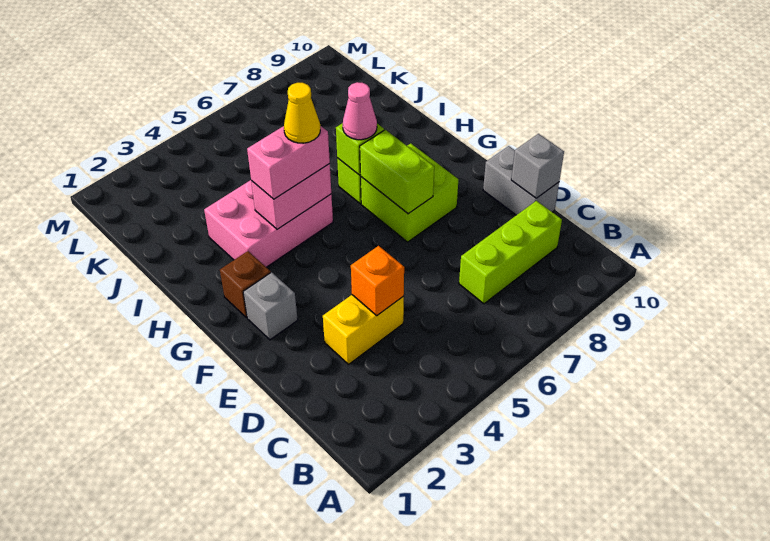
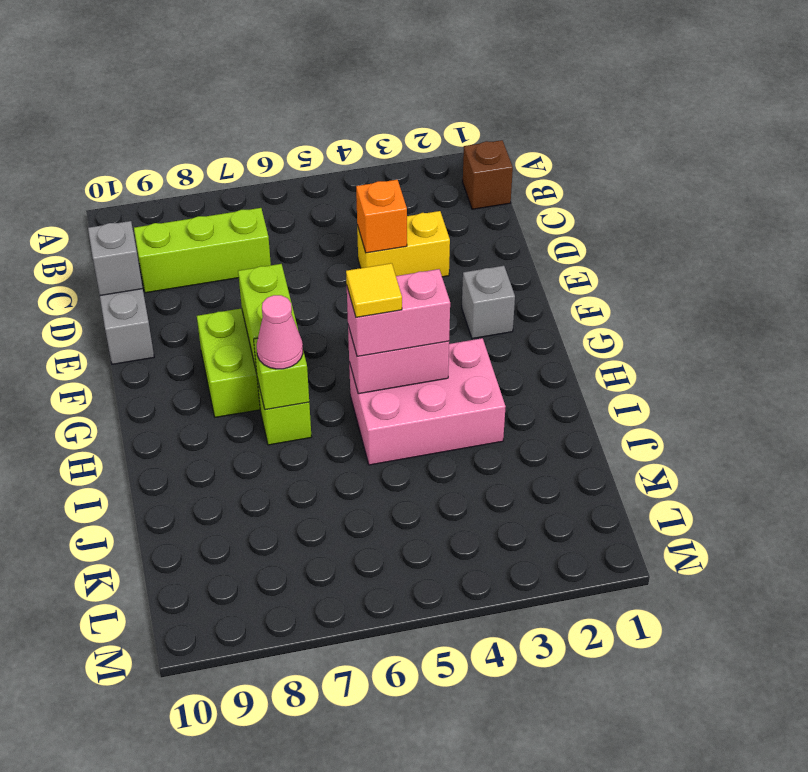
brown brick G2 level 1 -> brown brick B1 level 1
yellow cone H5 level 4 -> yellow tile H5 level 4

